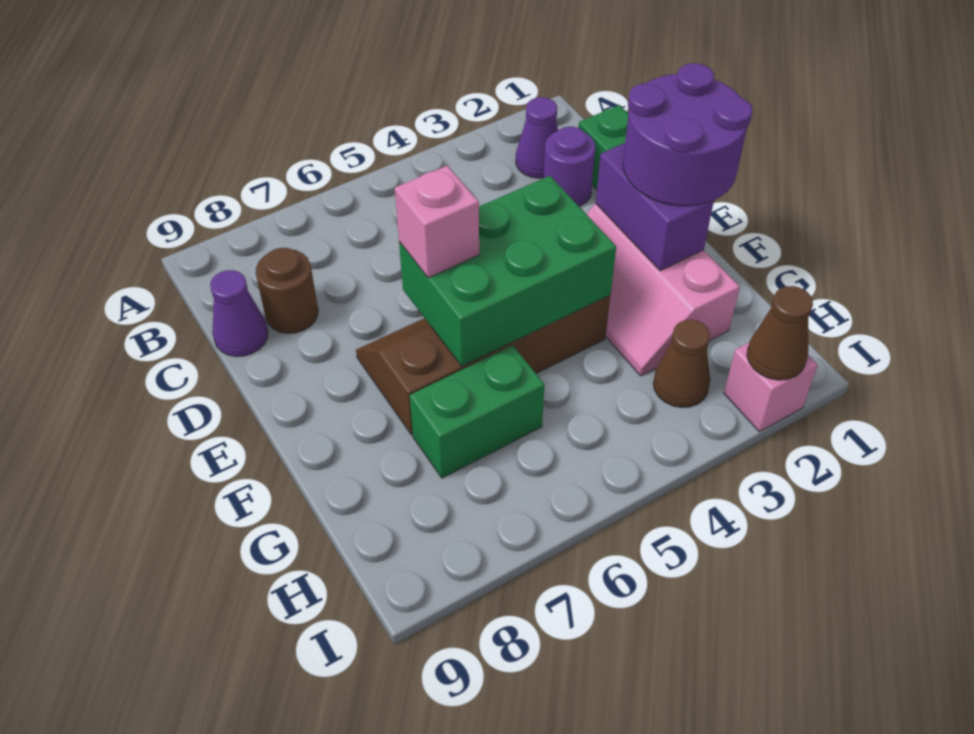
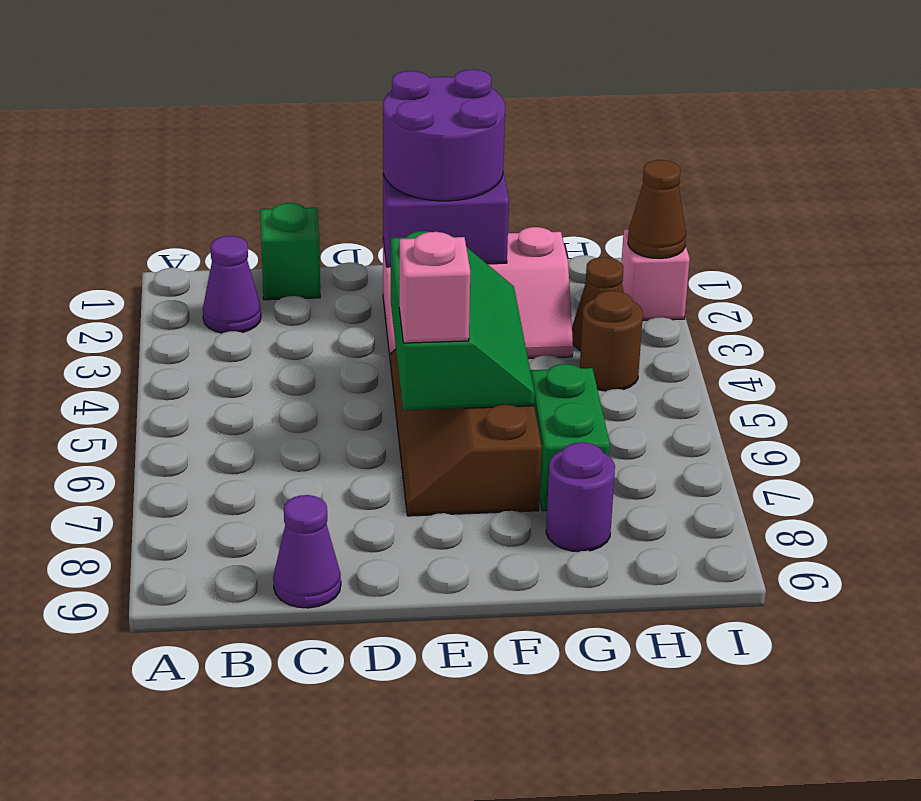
purple round brick C2 level 1 -> purple round brick G8 level 1
brown round brick C8 level 1 -> brown round brick H4 level 1
green brick E4:F6 level 2 -> green slope E4:F6 level 2 top E

